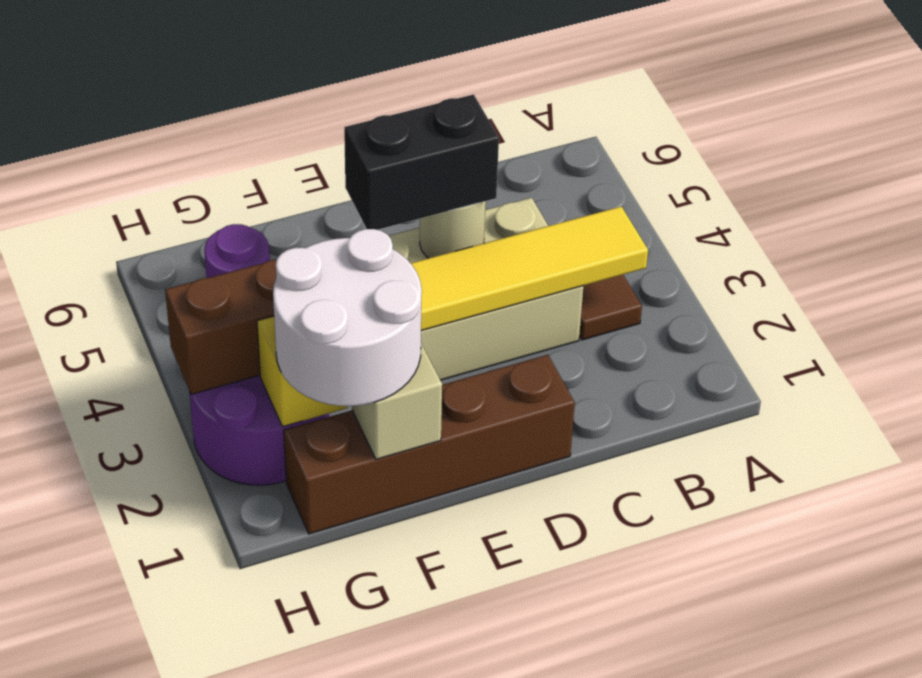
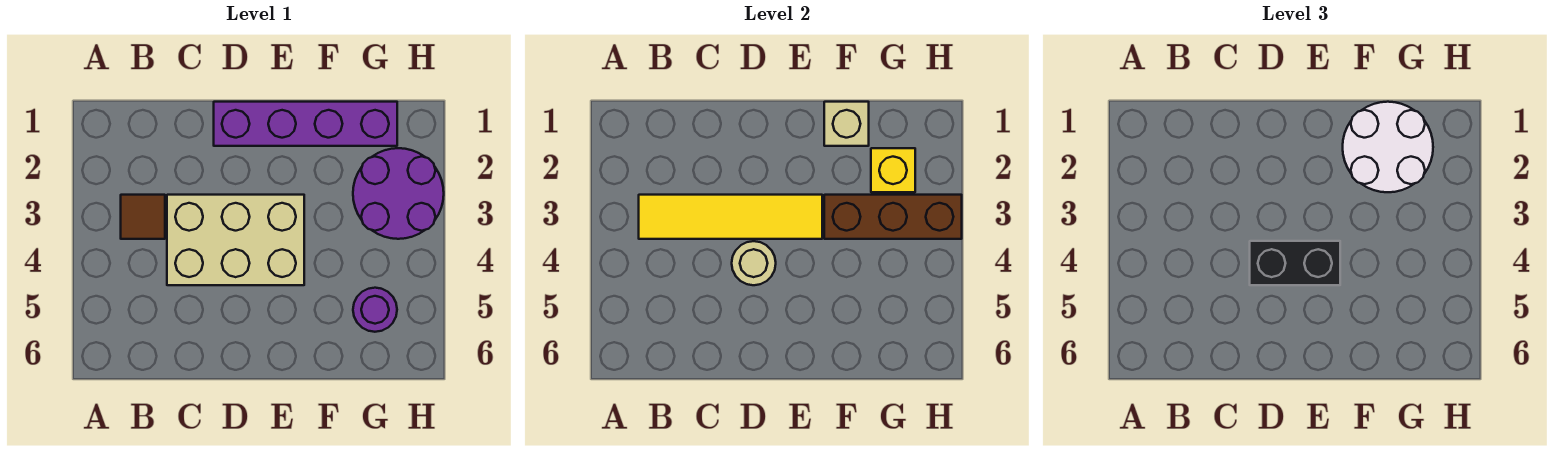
brown brick D1:G1 level 1 -> purple brick D1:G1 level 1

